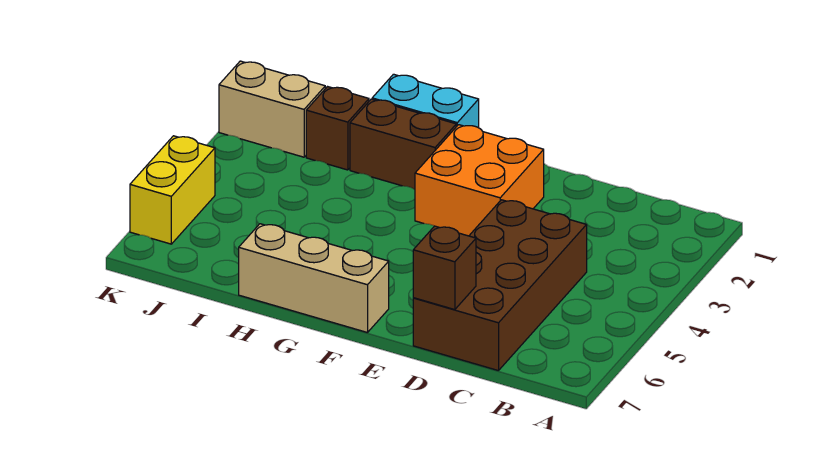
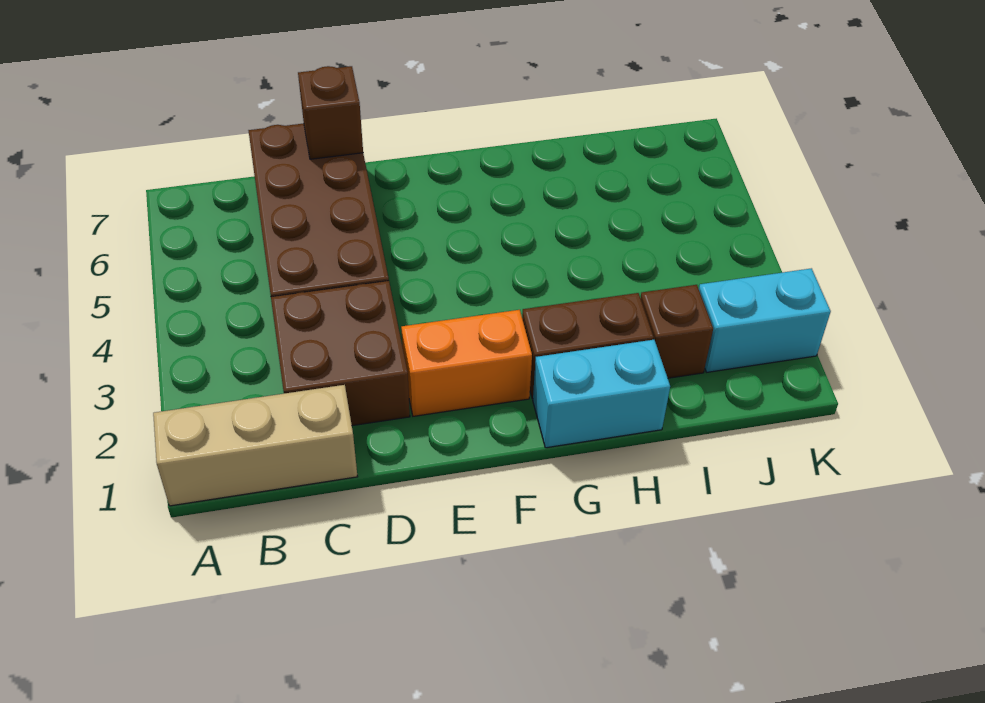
none -> brown brick C2:D3 level 1
orange brick E2:F3 level 1 -> orange brick E2:F2 level 1
tan brick F7:H7 level 1 -> tan brick A1:C1 level 1
tan brick J2:K2 level 1 -> cyan brick J2:K2 level 1
yellow brick K5:K6 level 1 -> none

